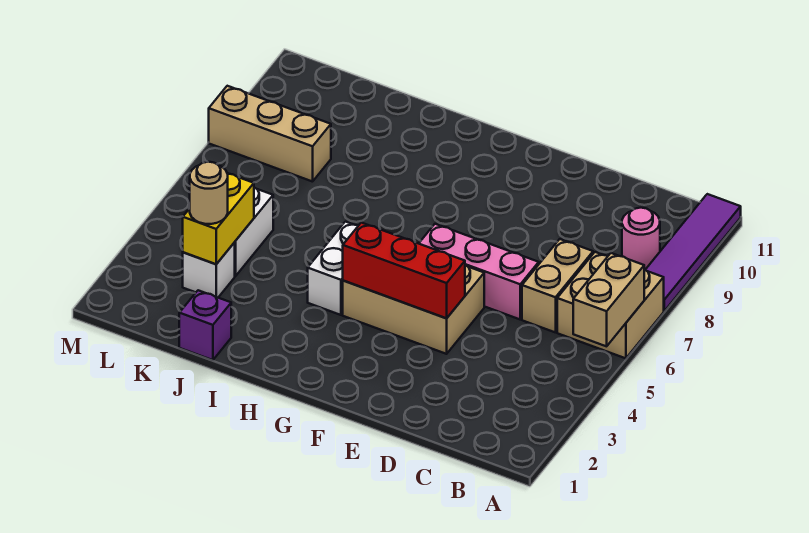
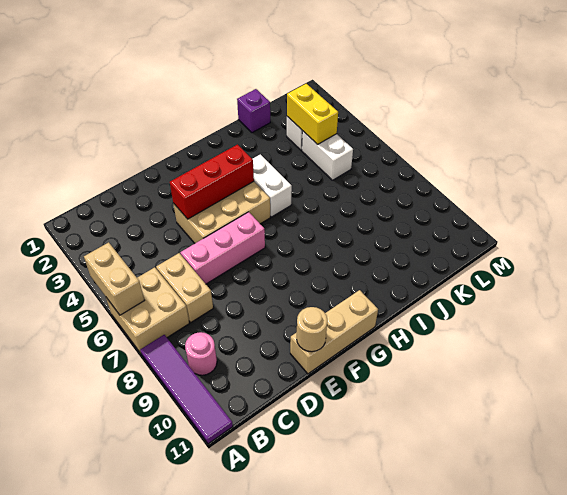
tan round brick K3 level 3 -> tan round brick E11 level 2
tan brick K8:M8 level 1 -> tan brick E11:G11 level 1

